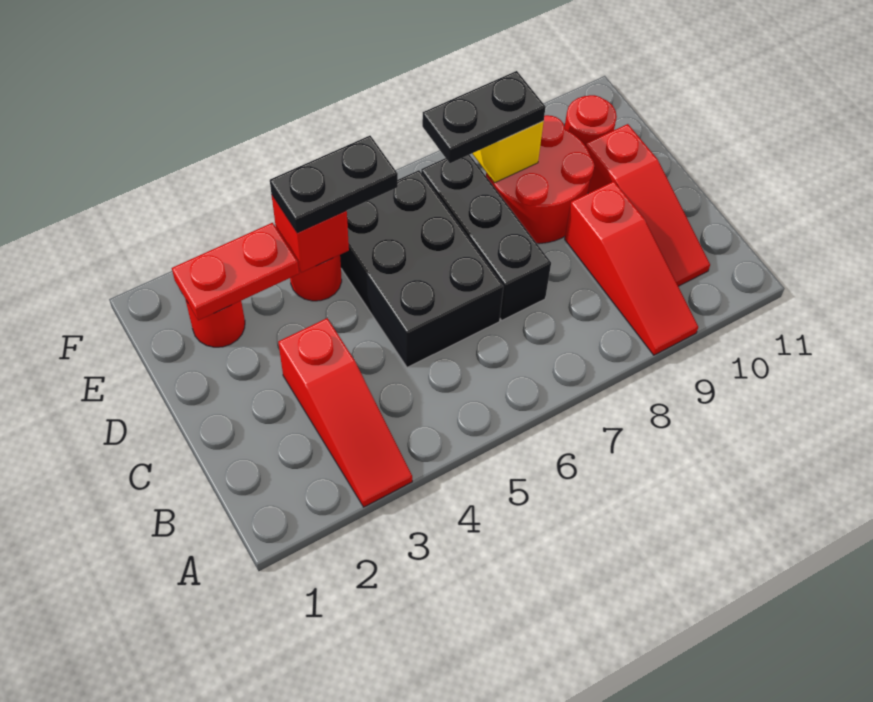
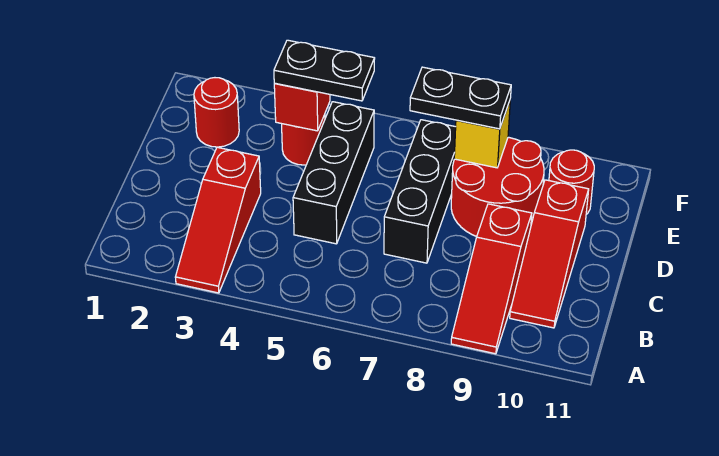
black brick C5:E6 level 1 -> black brick C5:E5 level 1
red plate E2:E3 level 2 -> none

